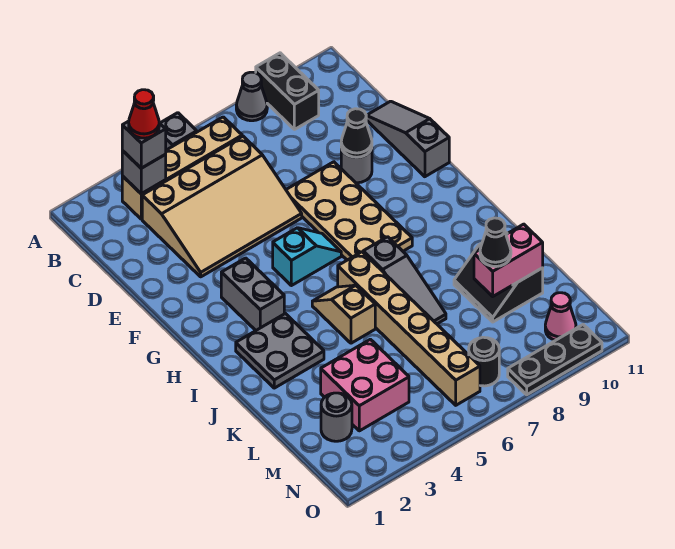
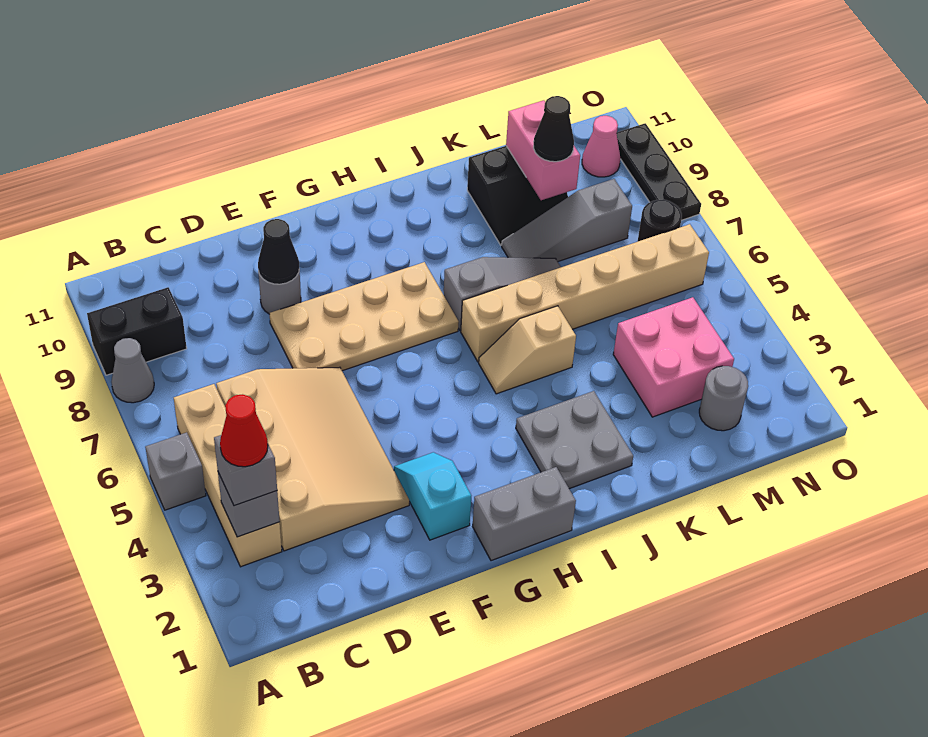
grey slope D11:F11 level 1 top F -> grey slope K8:M8 level 1 top M
grey brick G3:H3 level 1 -> grey brick G1:H1 level 1
cyan slope G5:G6 level 1 top 5 -> cyan slope F2:F3 level 1 top 2

